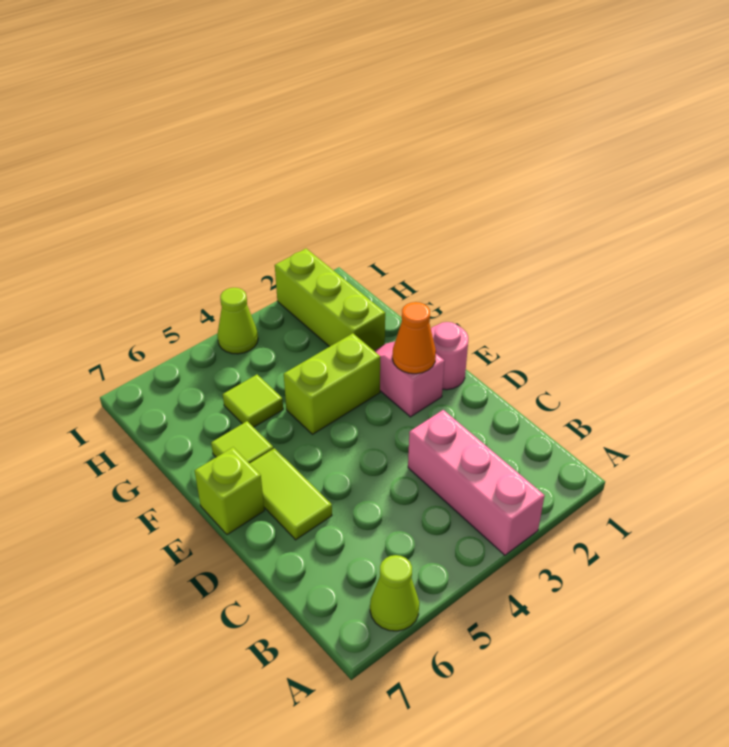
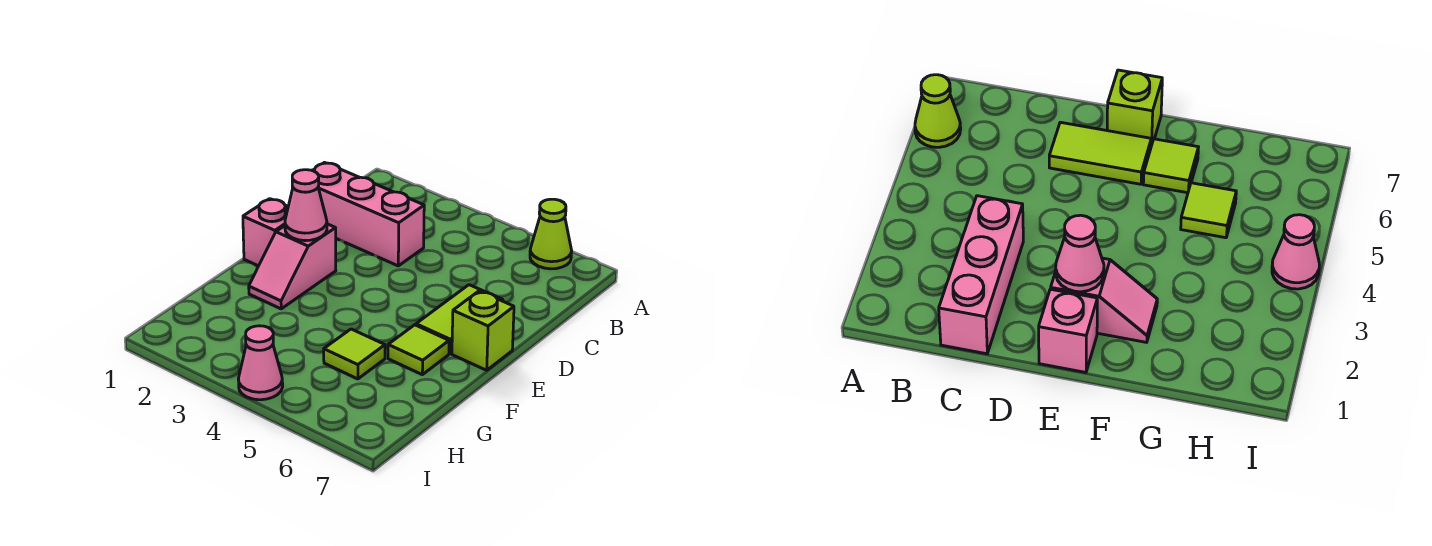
pink brick A3:C3 level 1 -> pink brick C1:C3 level 1
pink round brick E1 level 1 -> pink brick E1 level 1
orange cone E2 level 2 -> pink cone E2 level 2
lime brick F3:F4 level 1 -> none
lime brick G2:I2 level 1 -> none
lime cone I4 level 1 -> pink cone I4 level 1

